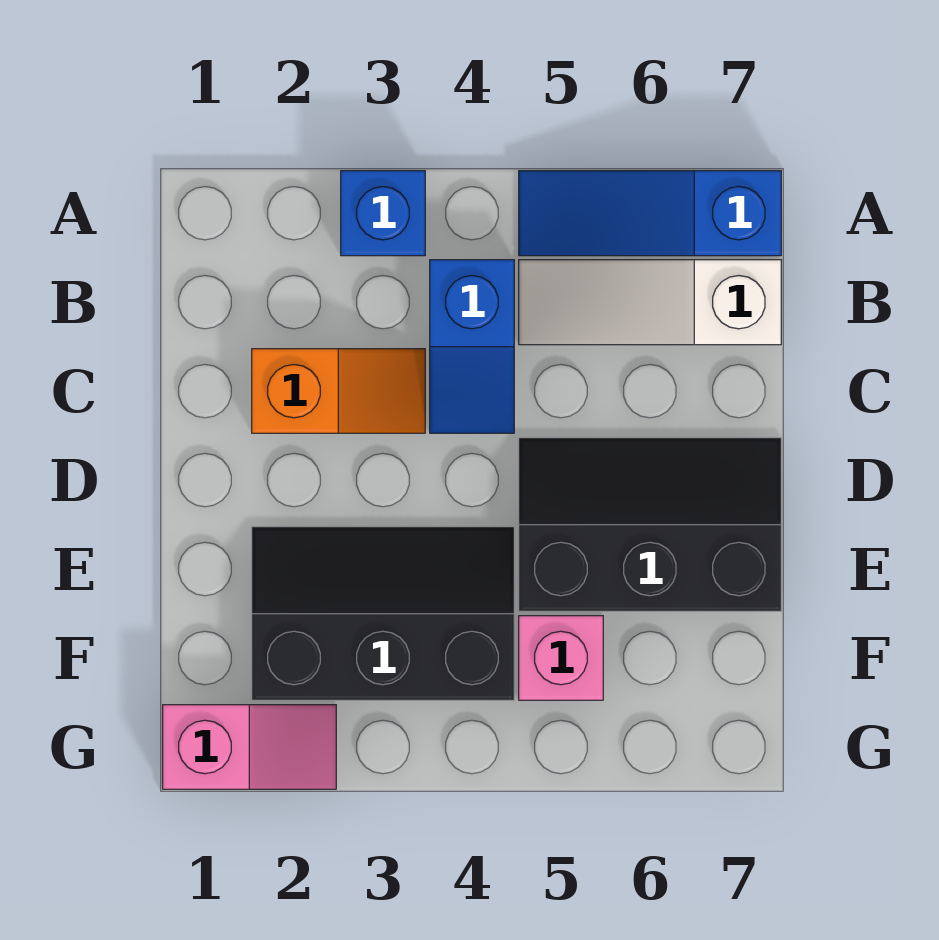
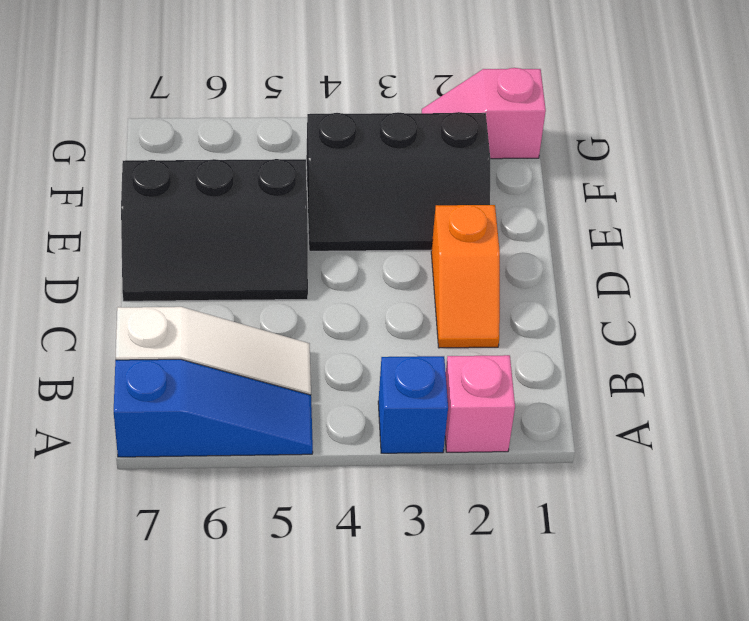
blue slope B4:C4 level 1 top B -> none
orange slope C2:C3 level 1 top 2 -> orange slope C2:D2 level 1 top D
pink brick F5 level 1 -> pink brick A2 level 1

